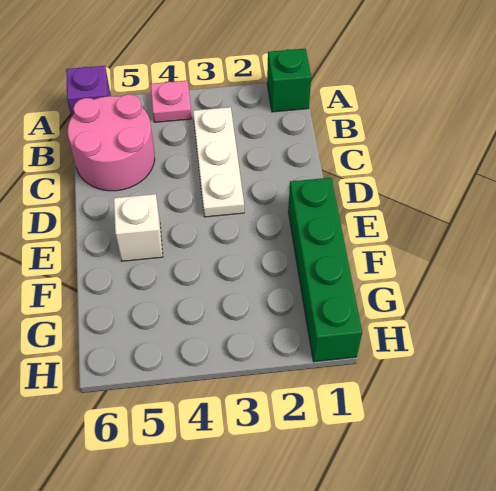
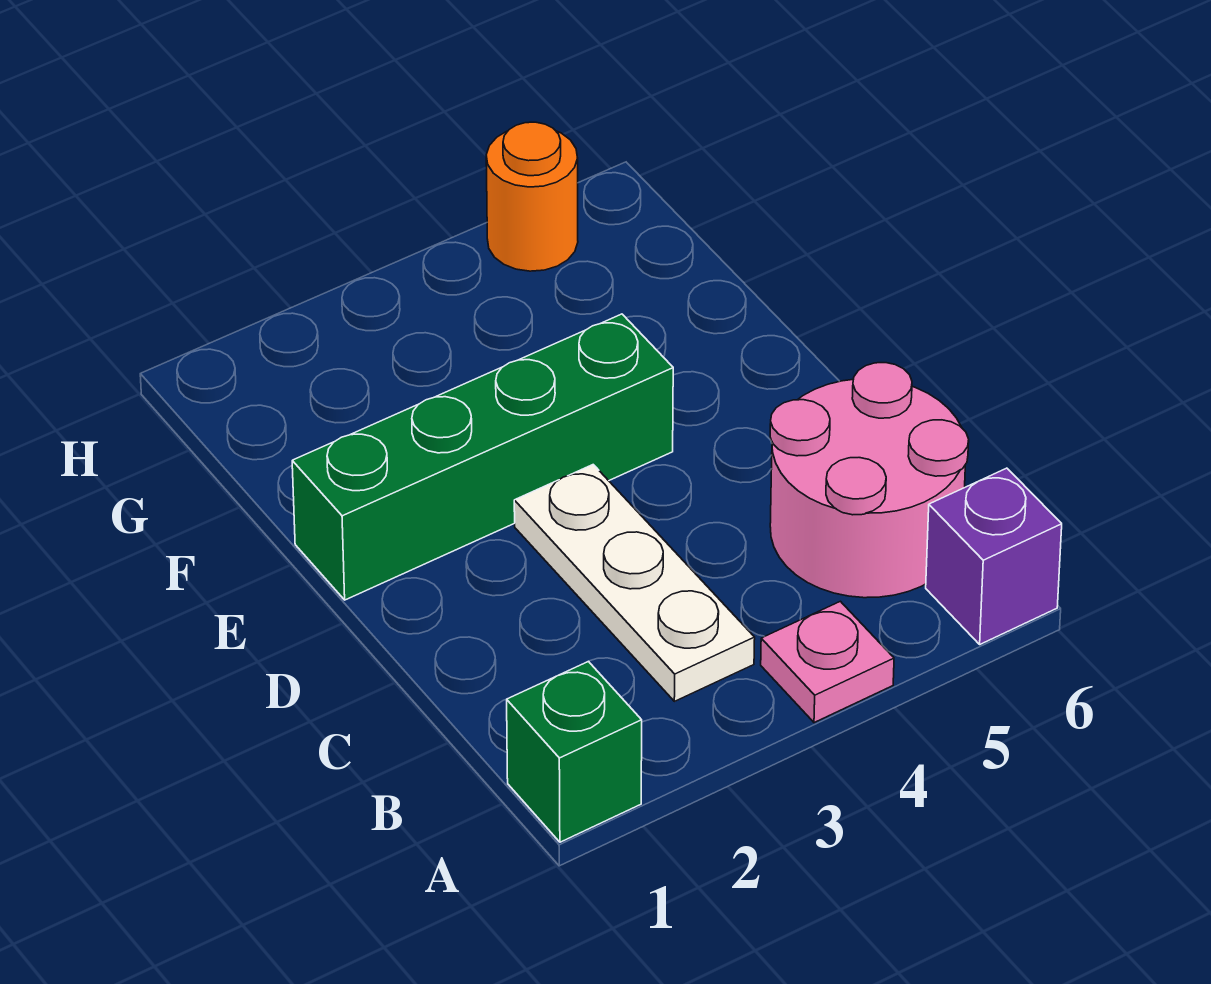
green brick E1:H1 level 1 -> green brick E1:E4 level 1
white brick E5 level 1 -> none
none -> orange round brick H5 level 1

